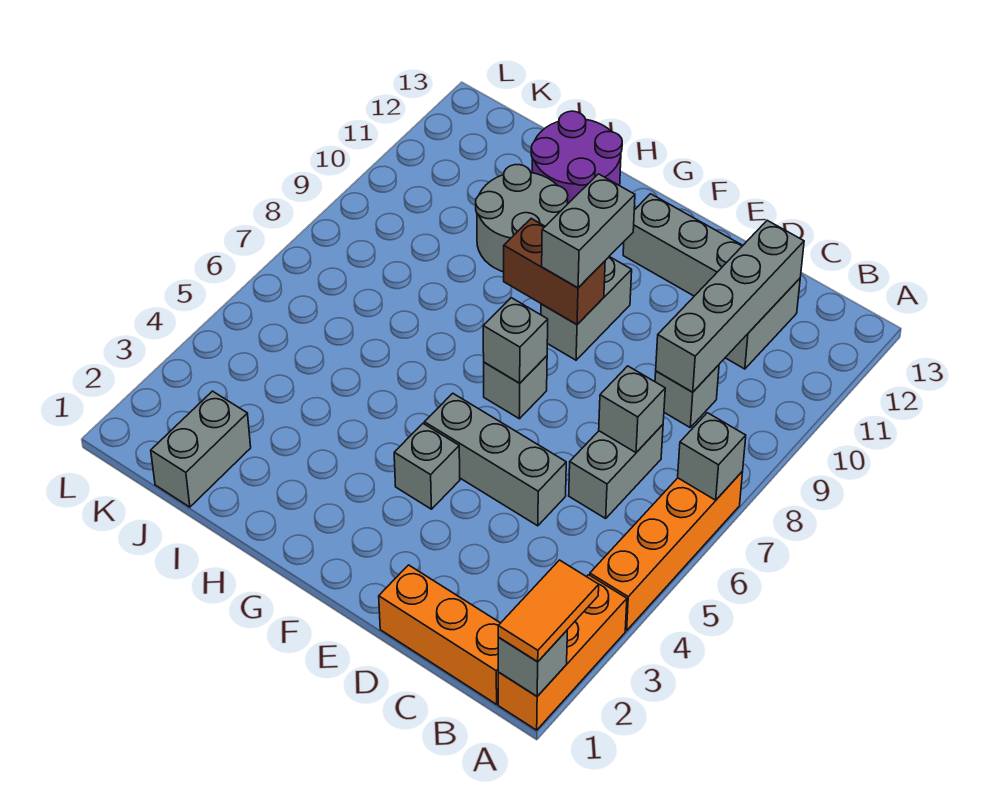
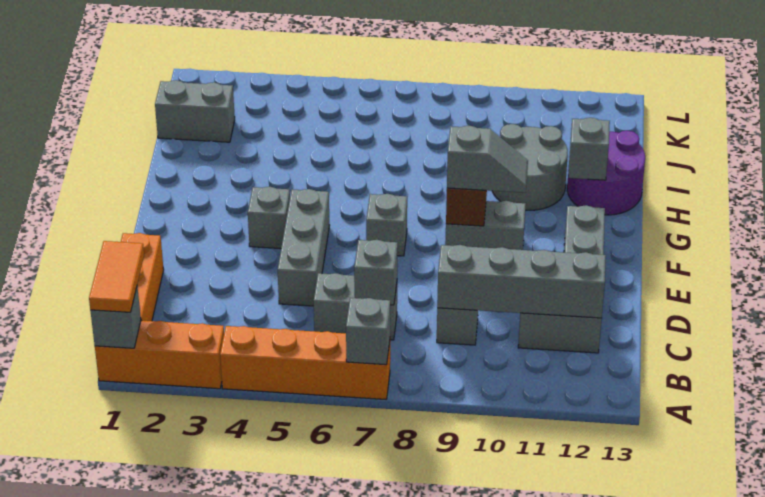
orange tile A1:A2 level 3 -> orange tile A1:B1 level 3
grey brick F7 level 2 -> grey brick H12 level 2
grey brick F9:F10 level 3 -> grey slope F9:F10 level 3 top 9

